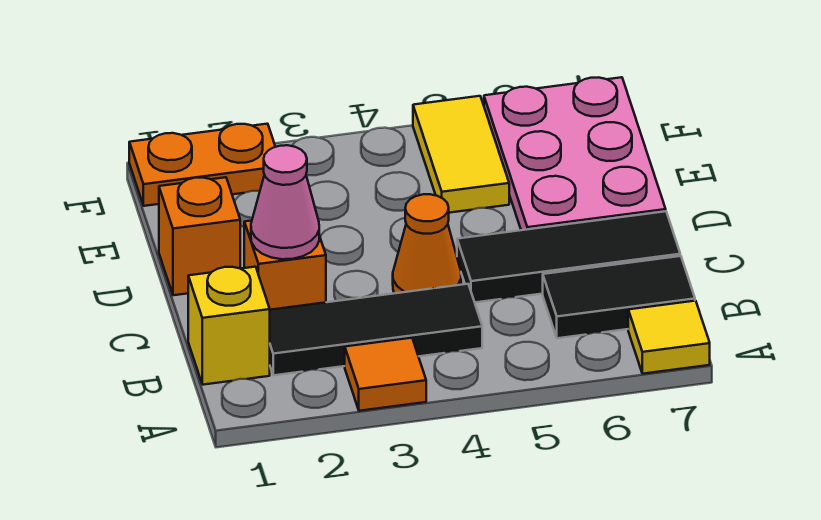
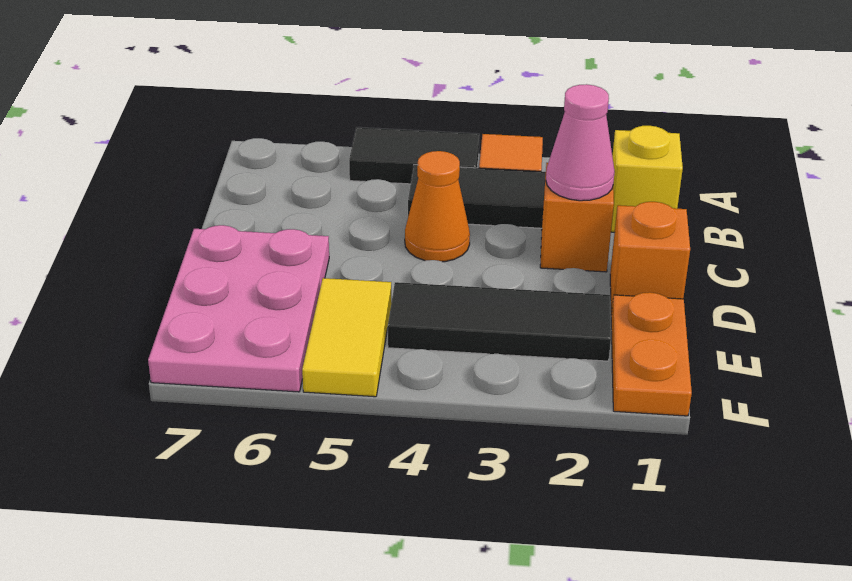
yellow tile A7 level 1 -> none
black tile B6:B7 level 1 -> black tile A4:A5 level 1
black tile C5:C7 level 1 -> black tile E2:E4 level 1
orange plate F1:F2 level 1 -> orange plate E1:F1 level 1

